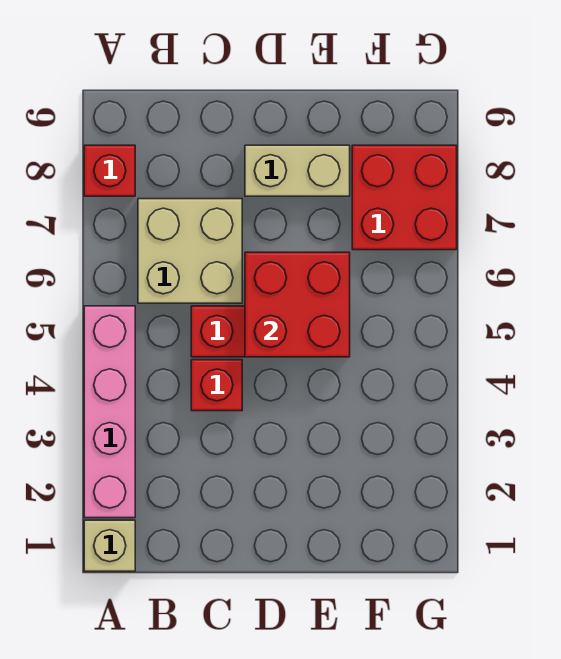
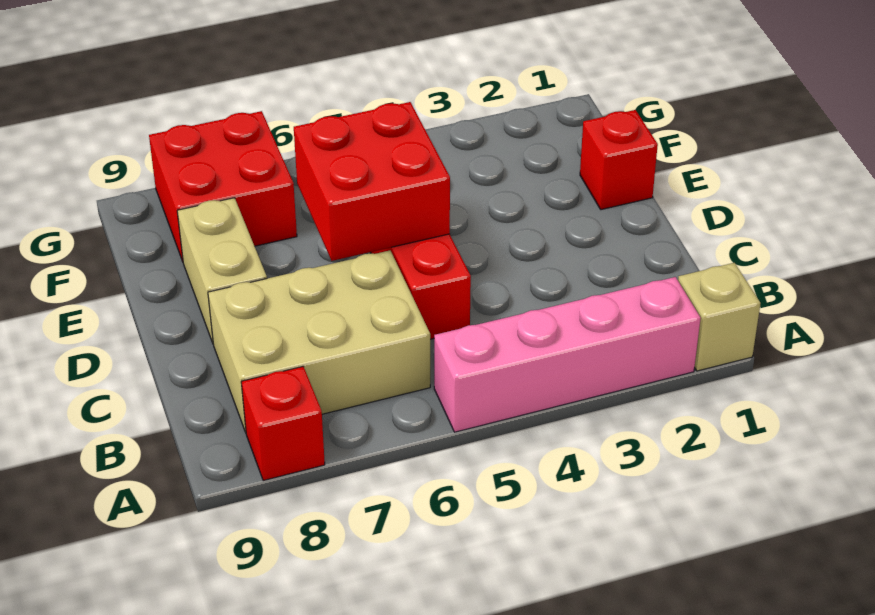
tan brick B6:C7 level 1 -> tan brick B6:C8 level 1
red brick C4 level 1 -> red brick E1 level 1

